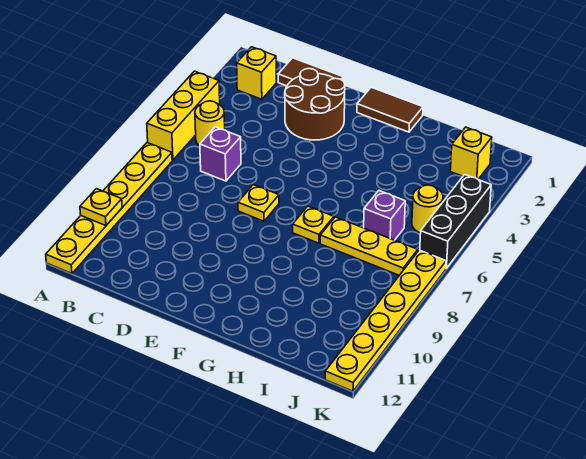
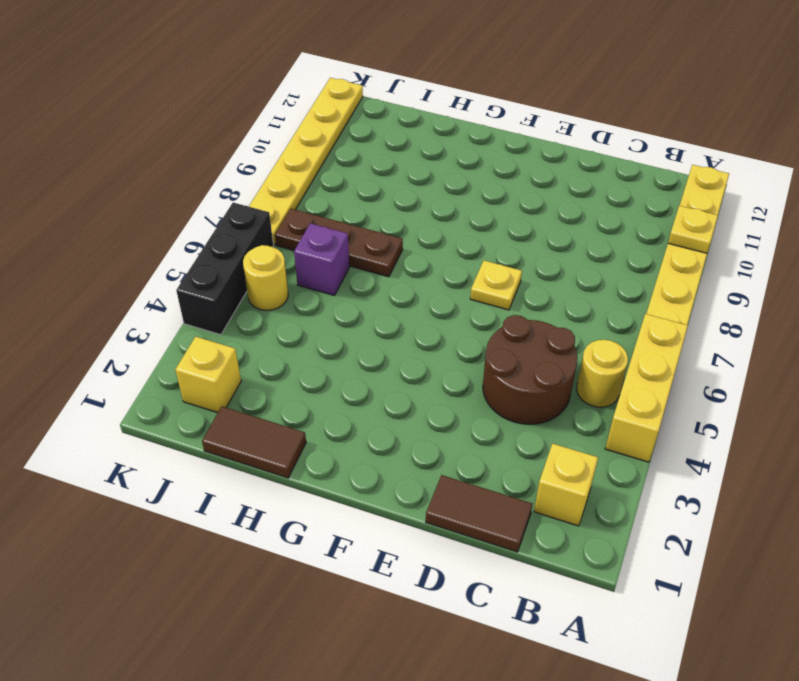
purple brick C6 level 1 -> none
brown round brick D2:E3 level 1 -> brown round brick C4:D5 level 1
brown tile F1:G1 level 1 -> brown tile H1:I1 level 1
yellow plate G7 level 1 -> none
yellow plate H7:J7 level 1 -> brown plate H7:J7 level 1

